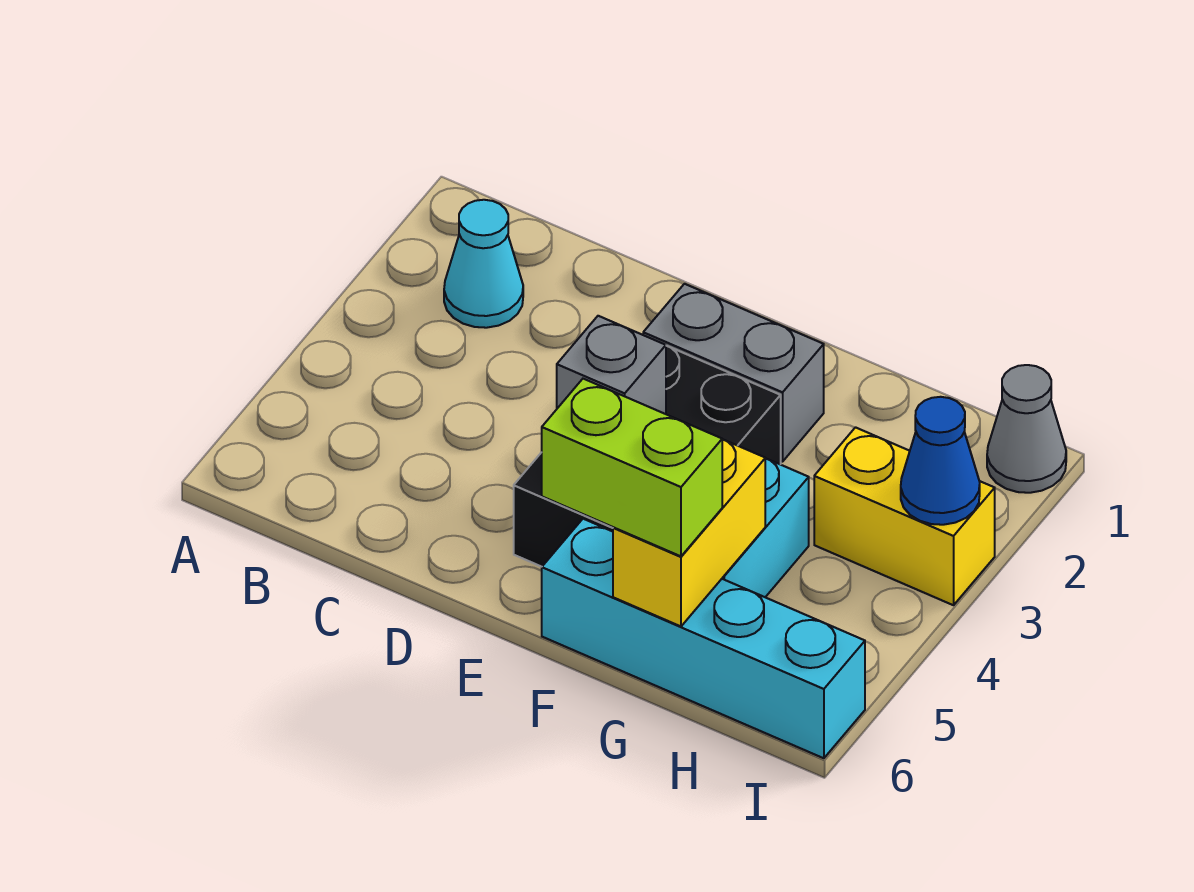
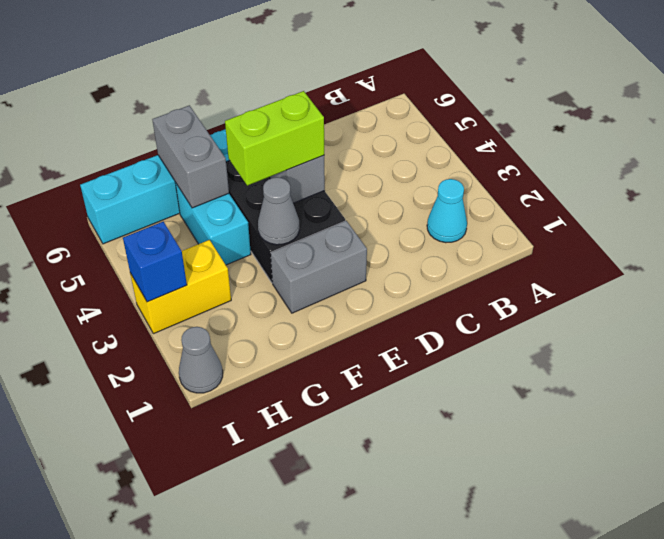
none -> grey cone F3 level 2
lime brick F6:G6 level 3 -> lime brick E4:F4 level 3
yellow brick G5:G6 level 2 -> grey brick G5:G6 level 2
blue cone I3 level 2 -> blue brick I3 level 2

